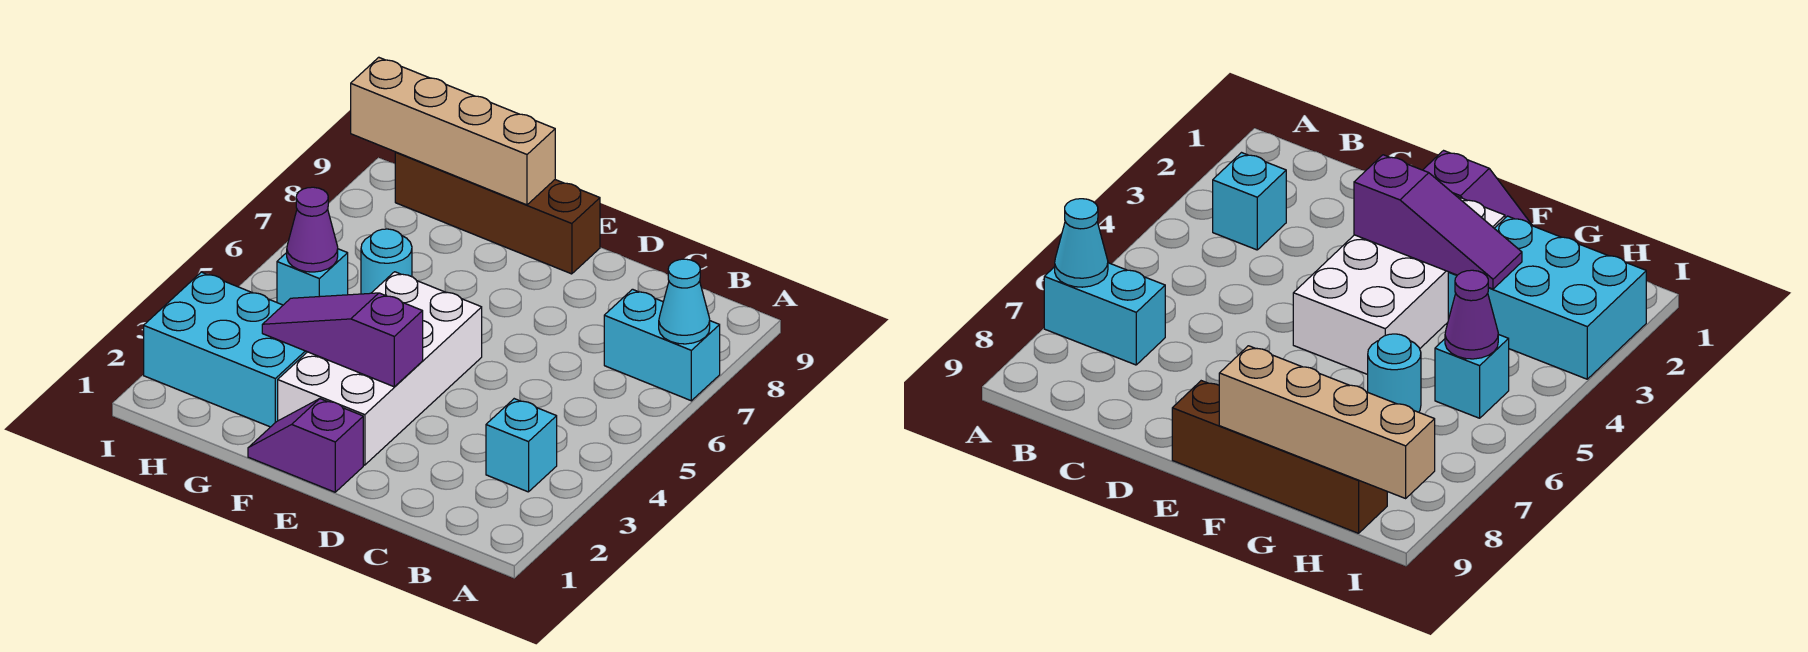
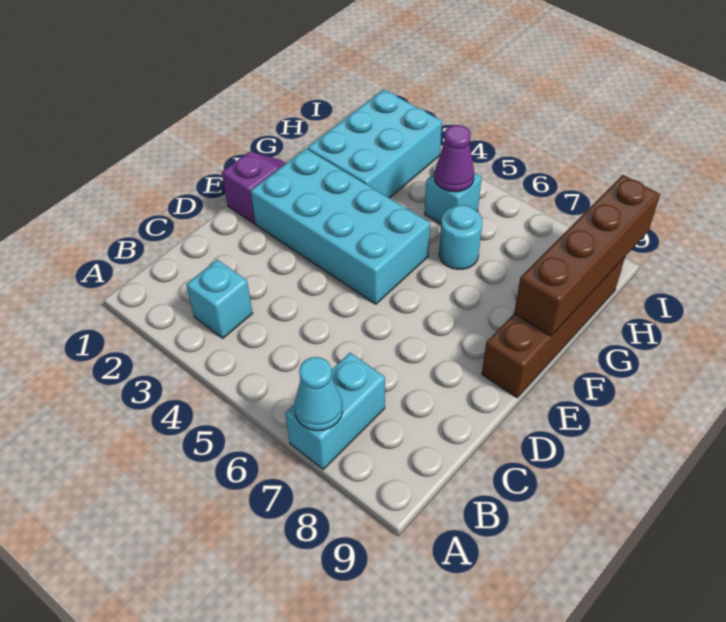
white brick E2:F5 level 1 -> cyan brick E2:F5 level 1
purple slope E3:G3 level 2 top E -> none
tan brick F9:I9 level 2 -> brown brick F9:I9 level 2

